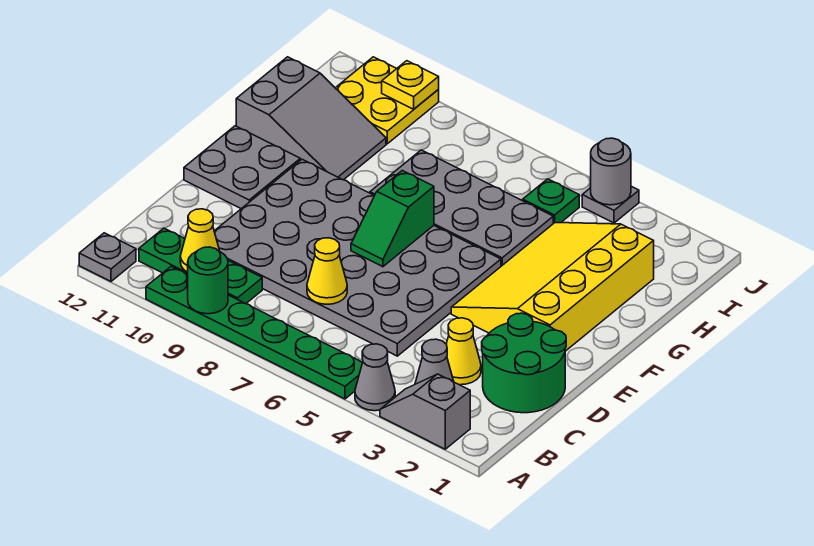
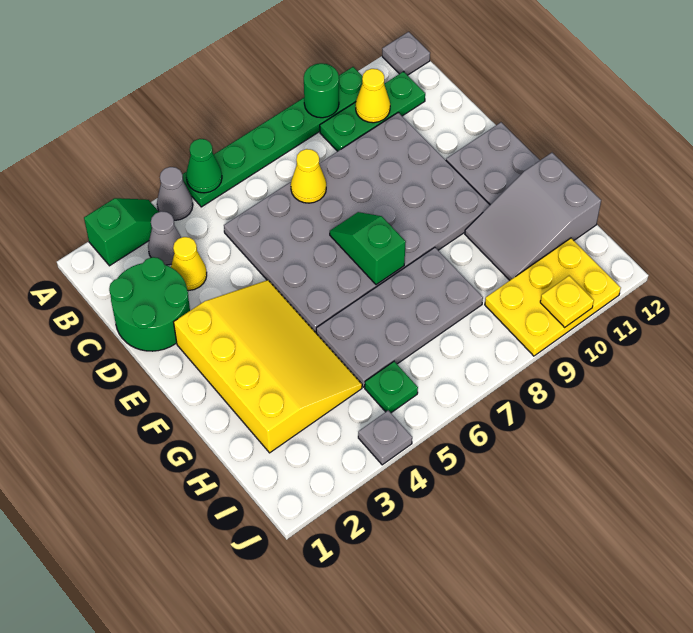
grey slope A2:A3 level 1 top 2 -> green slope A2:A3 level 1 top 2
none -> green cone A5 level 2
yellow plate I10:J11 level 1 -> yellow plate I9:J11 level 1
grey round brick J4 level 2 -> none

